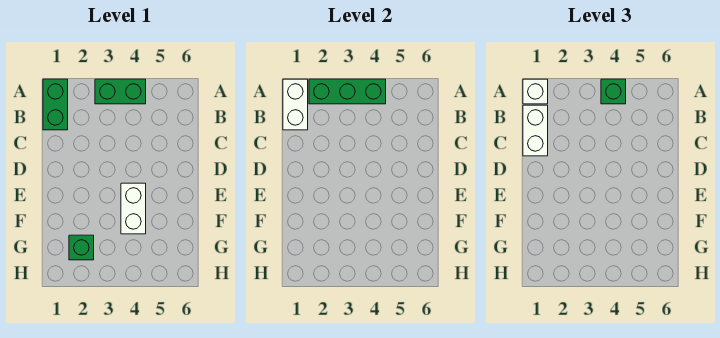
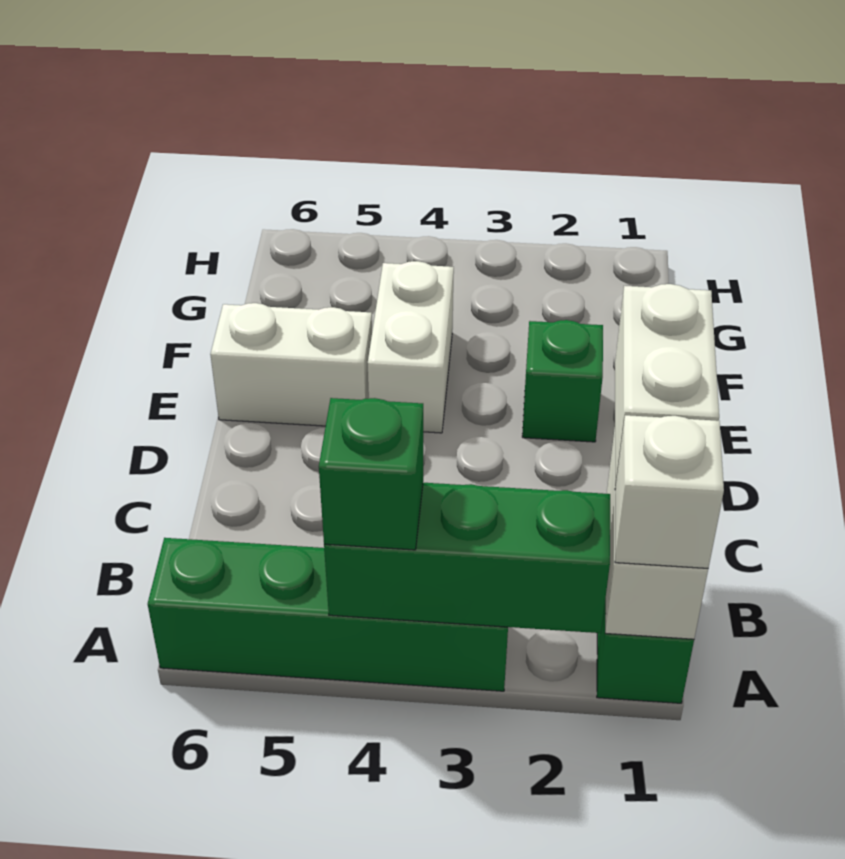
green brick A3:A4 level 1 -> green brick A3:A6 level 1
none -> white brick E5:E6 level 1
green brick G2 level 1 -> green brick E2 level 1

